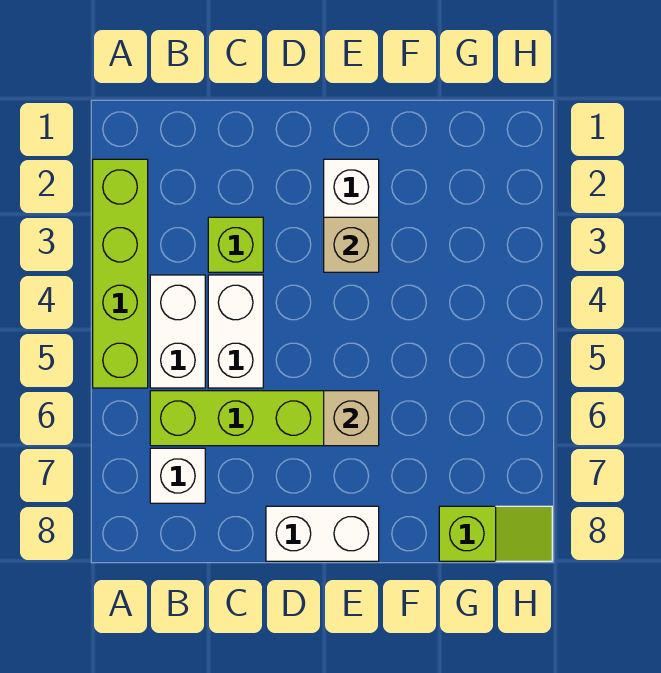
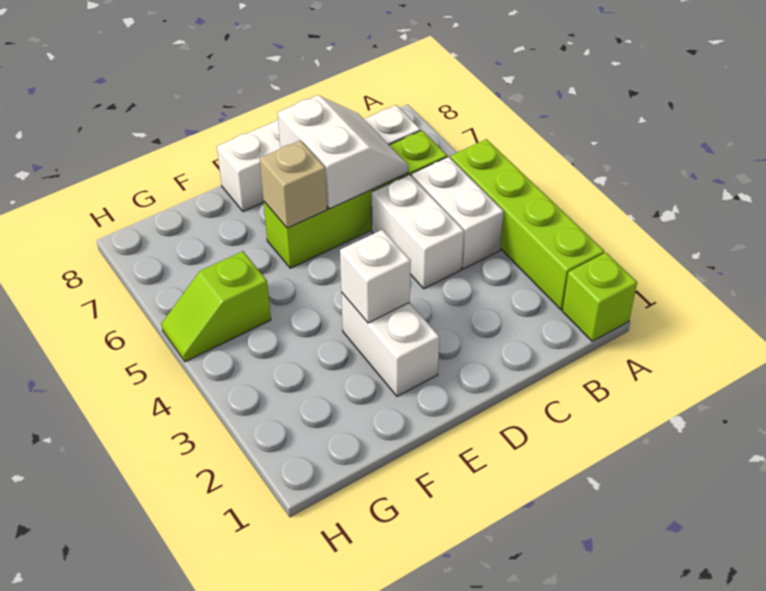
lime brick C3 level 1 -> lime brick A1 level 1
none -> white slope C6:D7 level 2 top D
tan brick E3 level 2 -> white brick E3 level 2
lime slope G8:H8 level 1 top G -> lime slope G5:H5 level 1 top G

